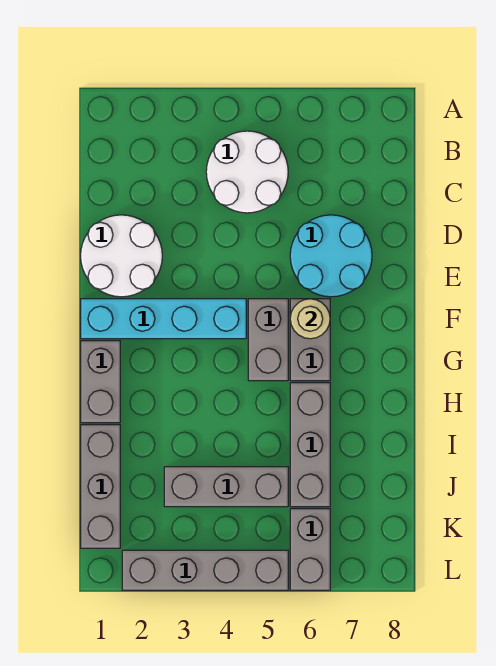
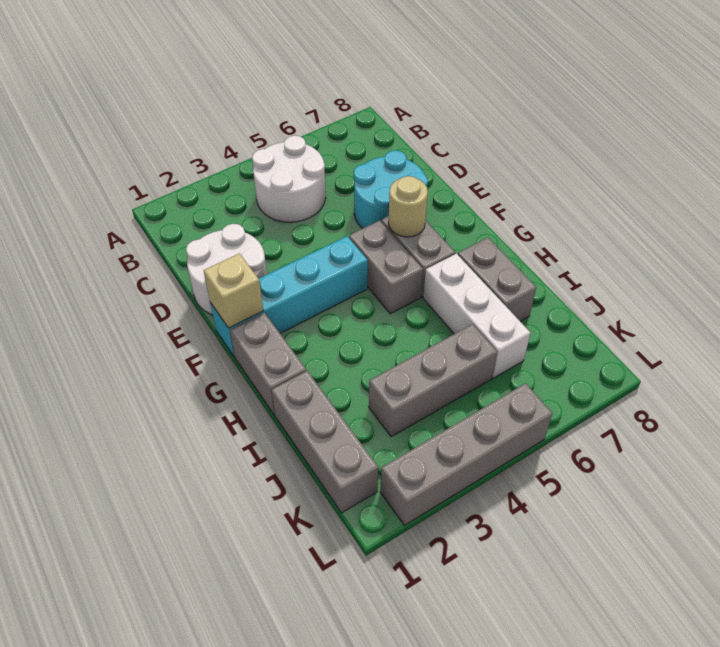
none -> tan brick F1 level 2
grey brick H6:J6 level 1 -> white brick H6:J6 level 1
grey brick K6:L6 level 1 -> grey brick H7:I7 level 1

